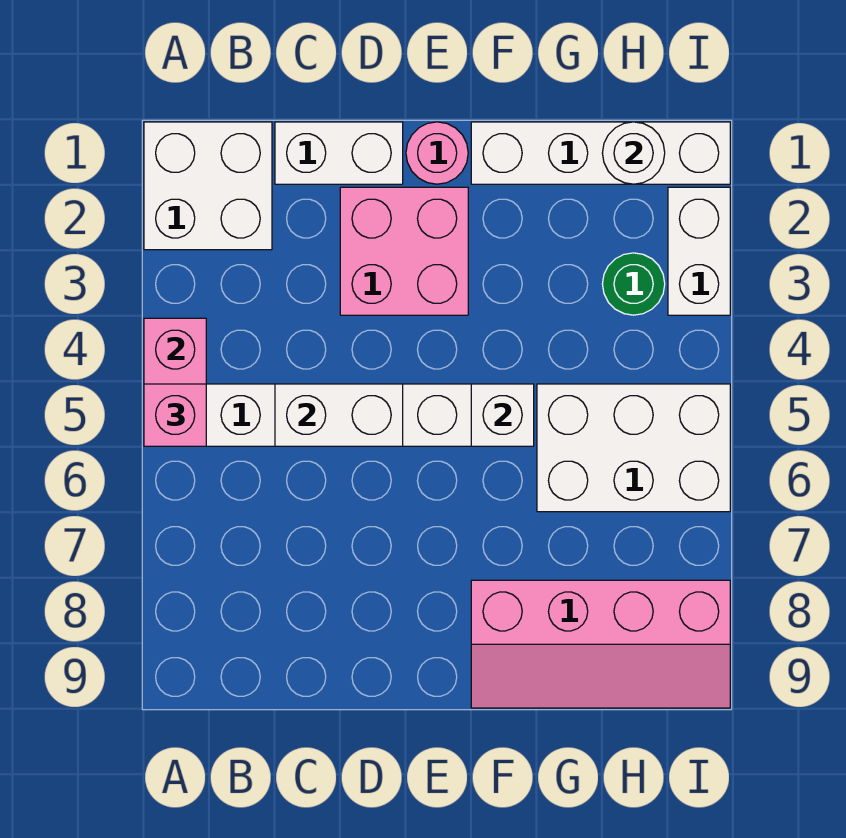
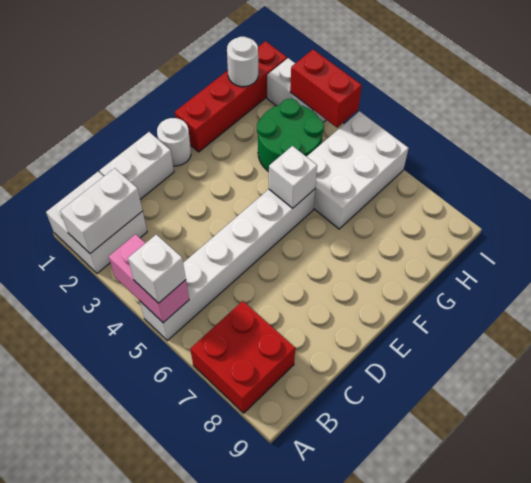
pink brick A5 level 3 -> white brick A5 level 3
none -> red brick A7:B8 level 1
white brick C5:D5 level 2 -> white brick A2:B2 level 2
pink brick D2:E3 level 1 -> none
pink round brick E1 level 1 -> white round brick E1 level 1
white brick F1:I1 level 1 -> red brick F1:I1 level 1
pink slope F8:I9 level 1 top 8 -> none
green round brick H3 level 1 -> green round brick G3:H4 level 1
none -> red brick I3:I4 level 2

